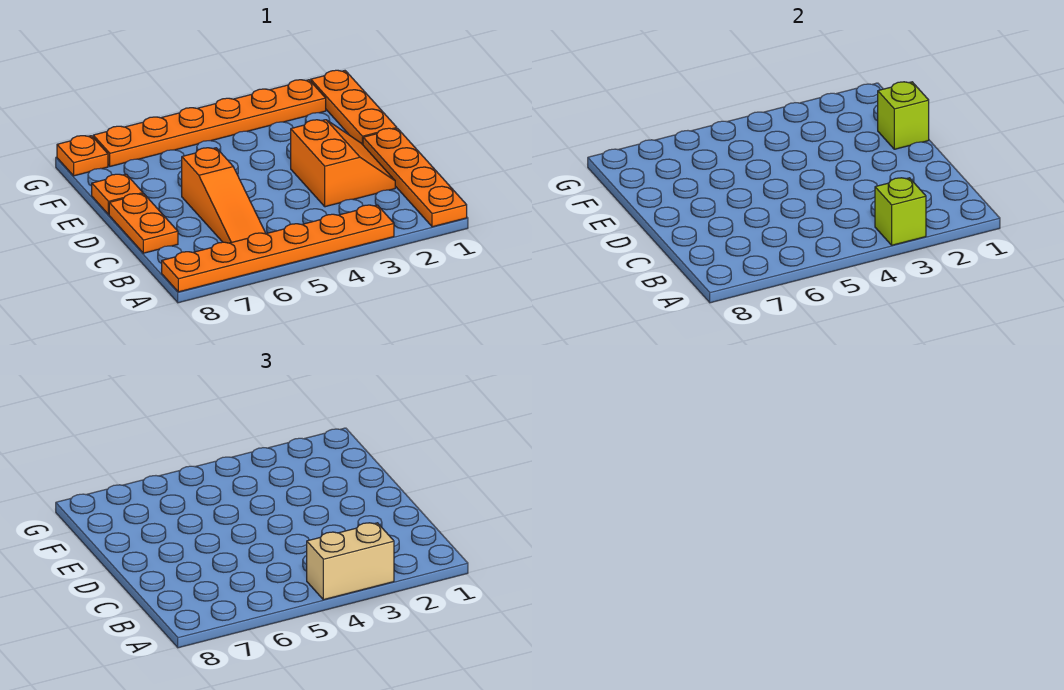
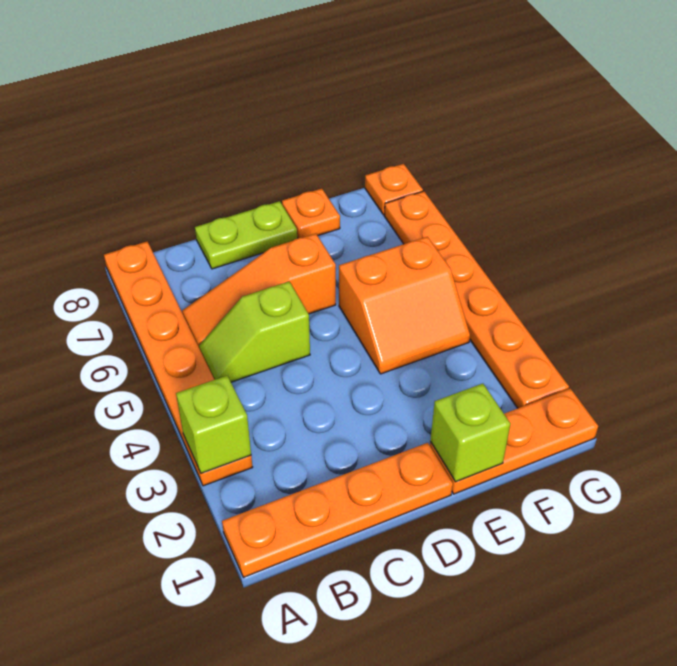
tan brick A3:A4 level 3 -> none
none -> lime slope B5:C5 level 1 top C
orange slope C2:D3 level 1 top 3 -> orange slope E4:F5 level 1 top 5
orange plate C8:D8 level 1 -> lime plate C8:D8 level 1

